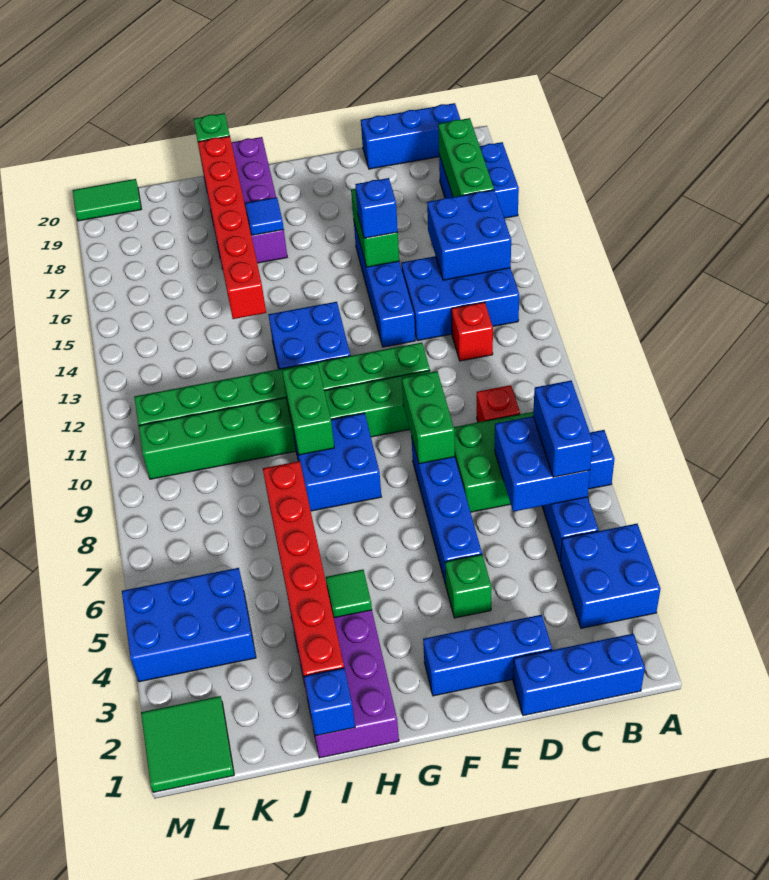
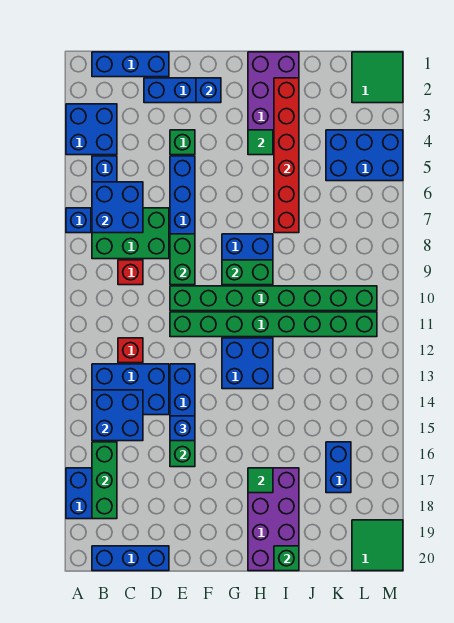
blue brick B6:B7 level 3 -> blue brick K16:K17 level 1
green brick H9:H10 level 2 -> green brick G9:H9 level 2
blue tile H17 level 2 -> green tile H17 level 2
blue brick I1 level 2 -> blue brick F2 level 2
red brick I14:I19 level 2 -> none
green tile L20:M20 level 1 -> green tile L19:M20 level 1

